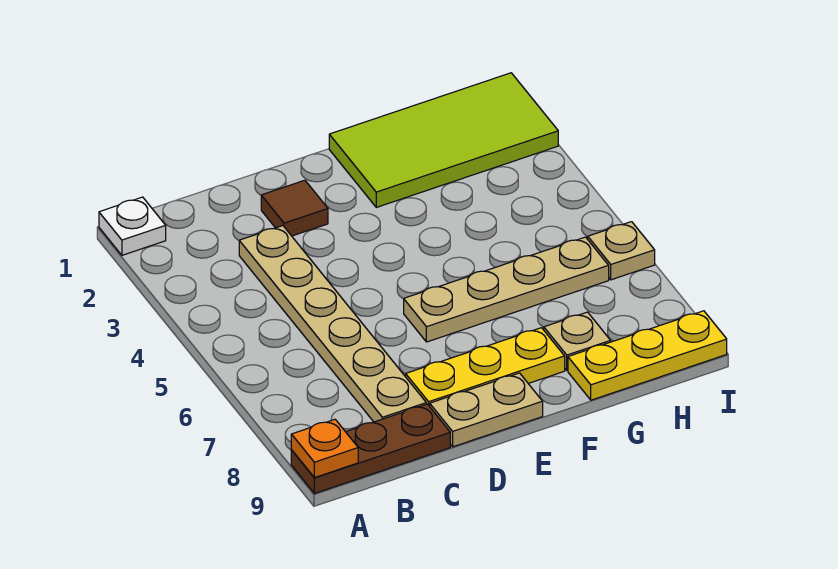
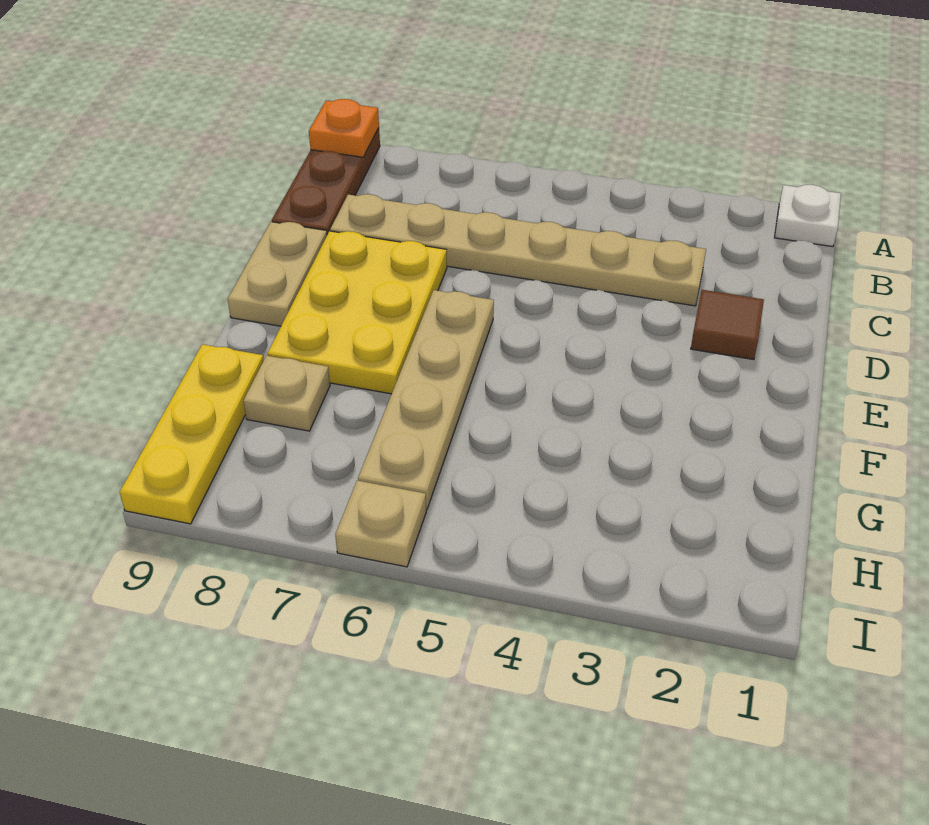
yellow plate D8:F8 level 1 -> yellow plate D7:F8 level 1
lime tile F1:I2 level 1 -> none

